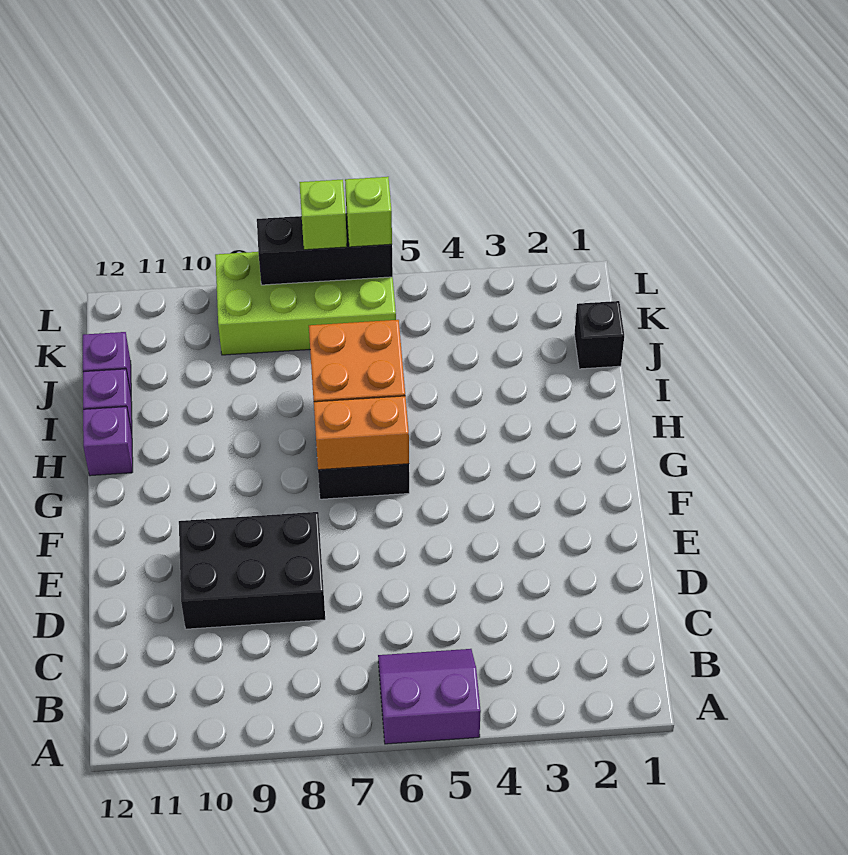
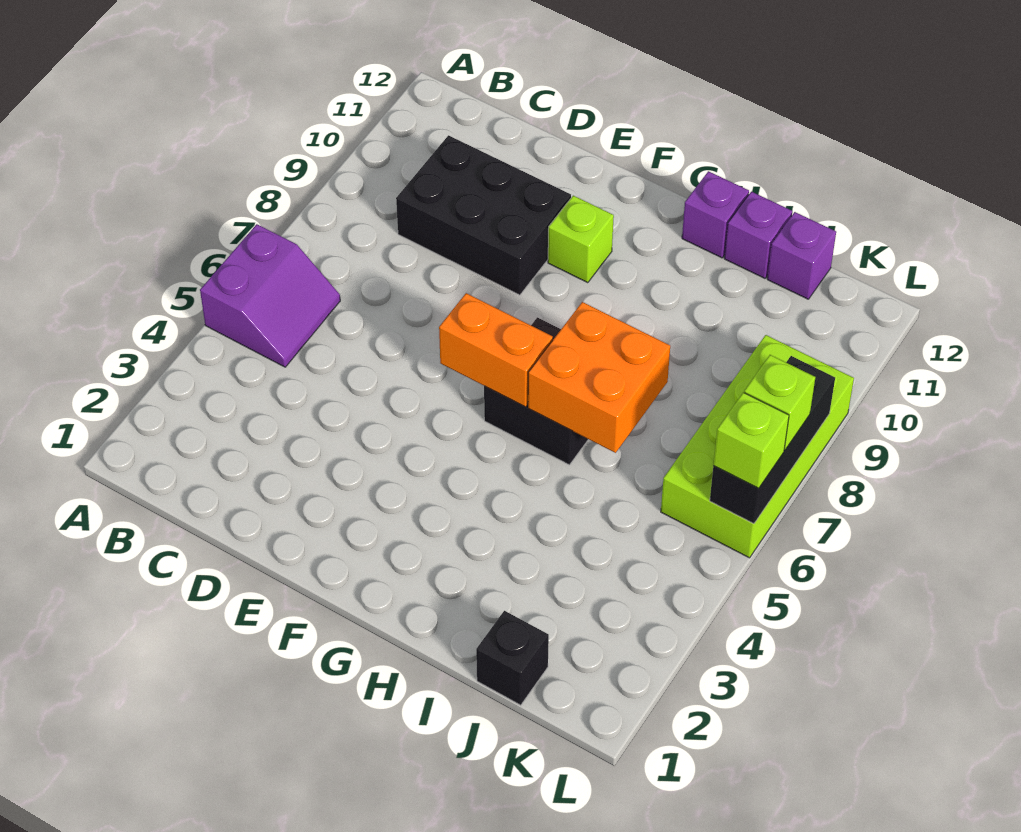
black brick D8:E10 level 1 -> black brick C9:E10 level 1
none -> lime brick F10 level 1
orange brick G6:G7 level 2 -> orange brick F6:G6 level 2

